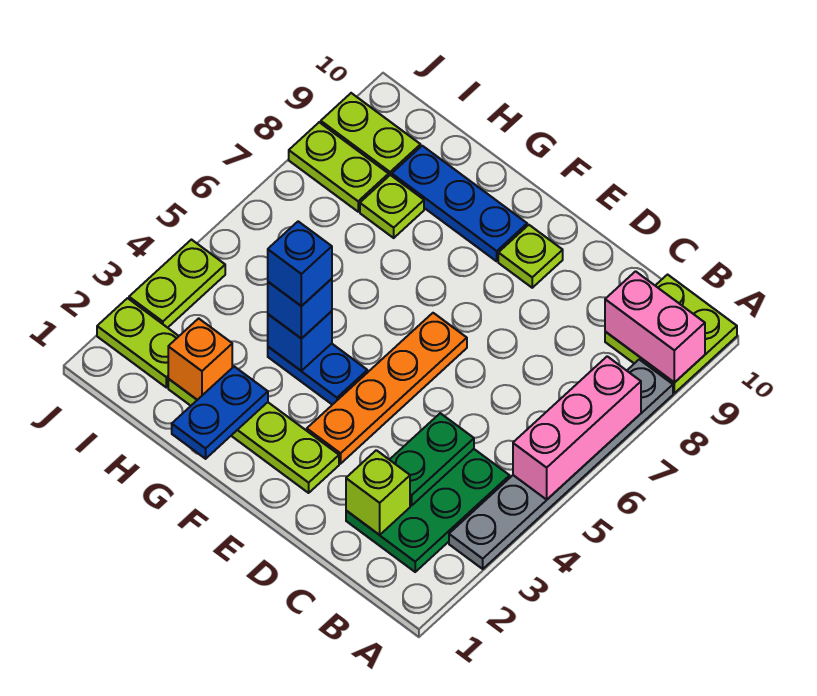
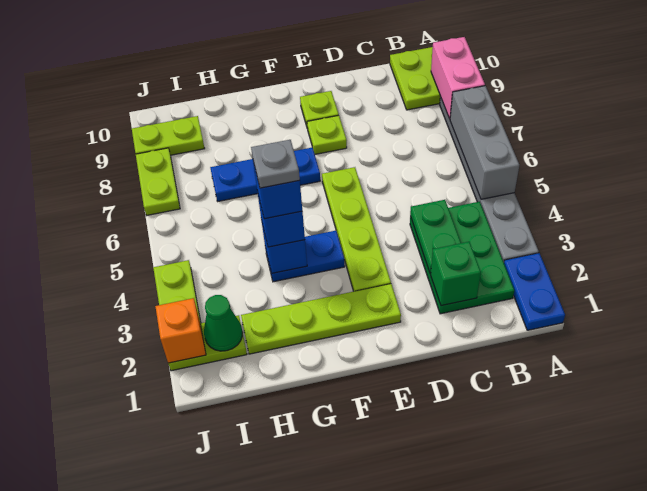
pink brick A5:A7 level 2 -> grey brick A5:A7 level 2
pink brick A9:B9 level 2 -> pink brick A8:A9 level 2
lime brick C2 level 2 -> green brick C2 level 2
orange plate E3:E6 level 1 -> lime plate E3:E6 level 1
blue plate F9:H9 level 1 -> blue plate F7:H7 level 1
blue plate G1:G2 level 2 -> blue plate A1:A2 level 1
none -> grey plate G4 level 5
orange brick H2 level 2 -> orange brick J2 level 2
lime plate H8 level 1 -> lime plate E8 level 1
none -> green cone I2 level 2
lime plate I8:J8 level 1 -> lime plate J7:J8 level 1

